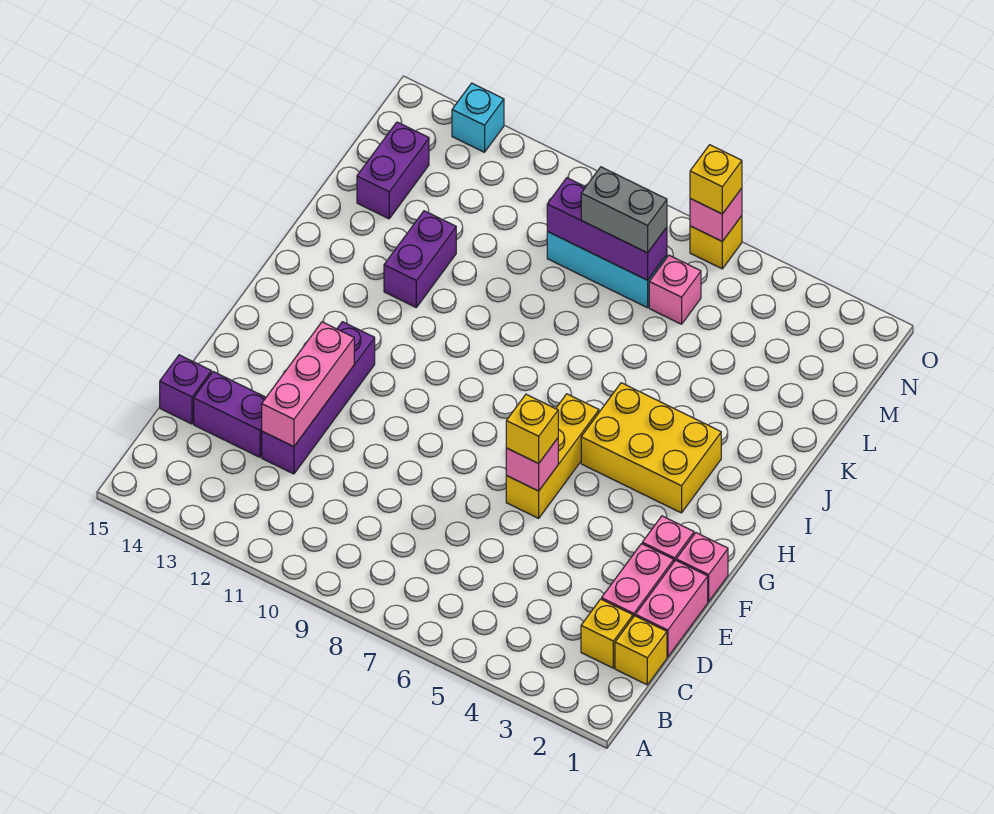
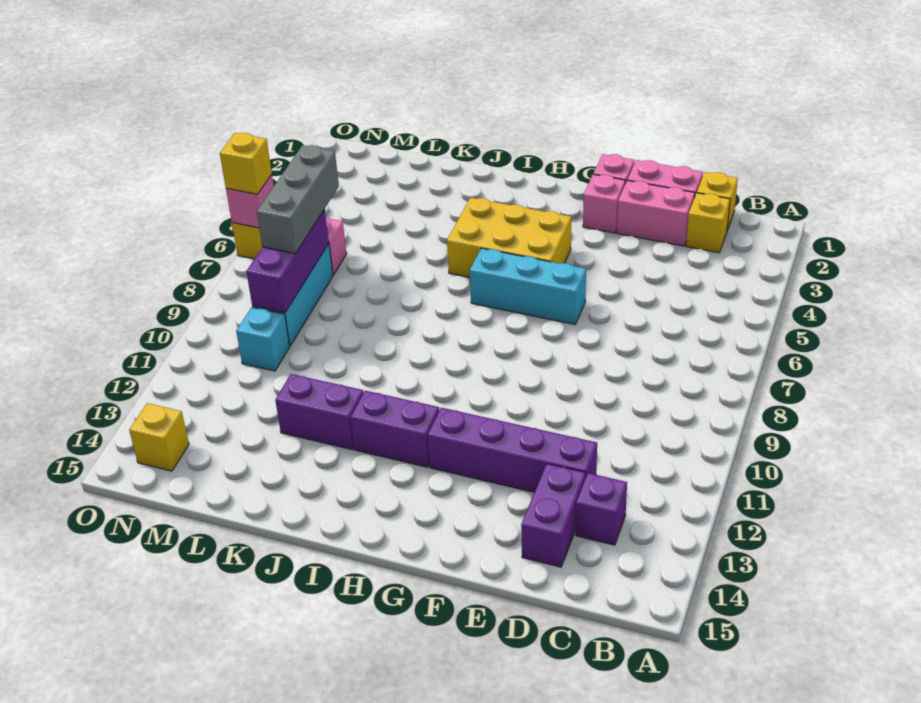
pink brick D12:F12 level 2 -> none
purple brick D15 level 1 -> purple brick C13 level 1
yellow brick F6:H6 level 1 -> cyan brick F6:H6 level 1
pink brick F6 level 2 -> none
yellow brick F6 level 3 -> yellow brick N14 level 1
yellow brick H3:I5 level 1 -> yellow brick G4:I5 level 1
purple brick L14:M14 level 1 -> purple brick H12:I12 level 1
grey brick M7:M8 level 3 -> grey brick M6:M8 level 3
cyan brick O13 level 1 -> cyan brick M10 level 1

